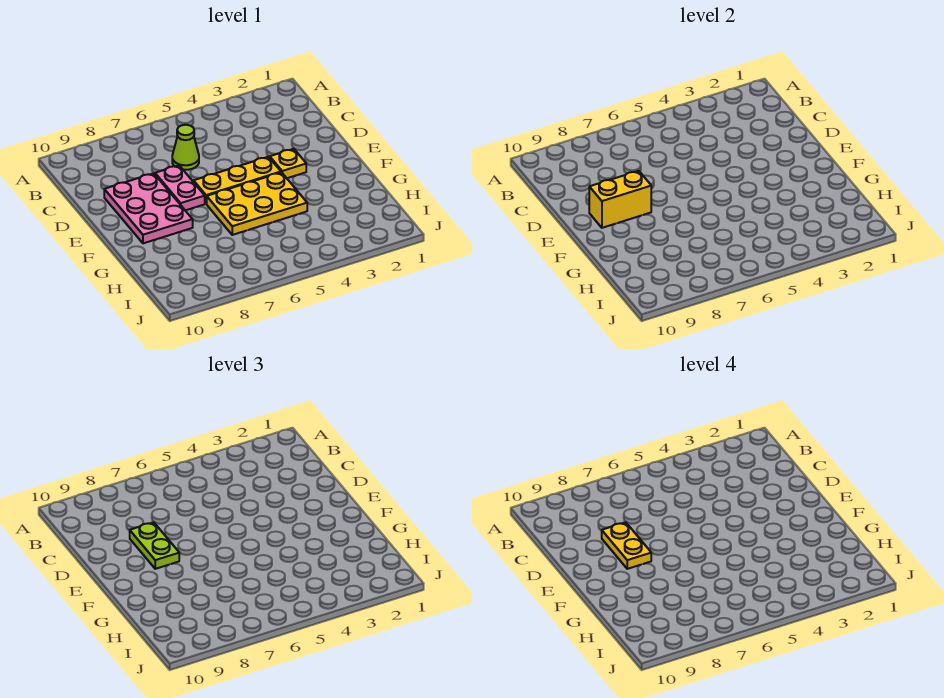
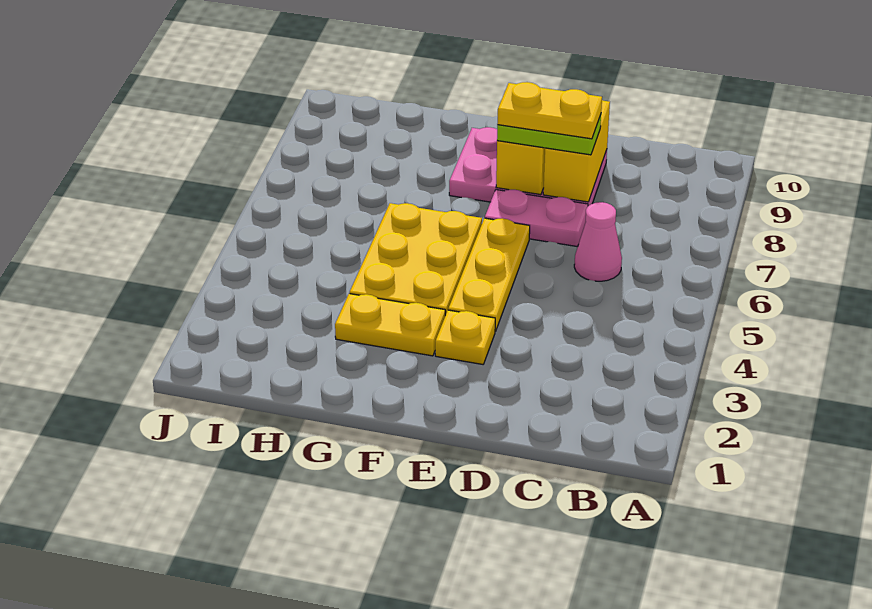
lime cone C6 level 1 -> pink cone C6 level 1
none -> yellow brick D8:D9 level 2
none -> yellow plate F3:G3 level 1

